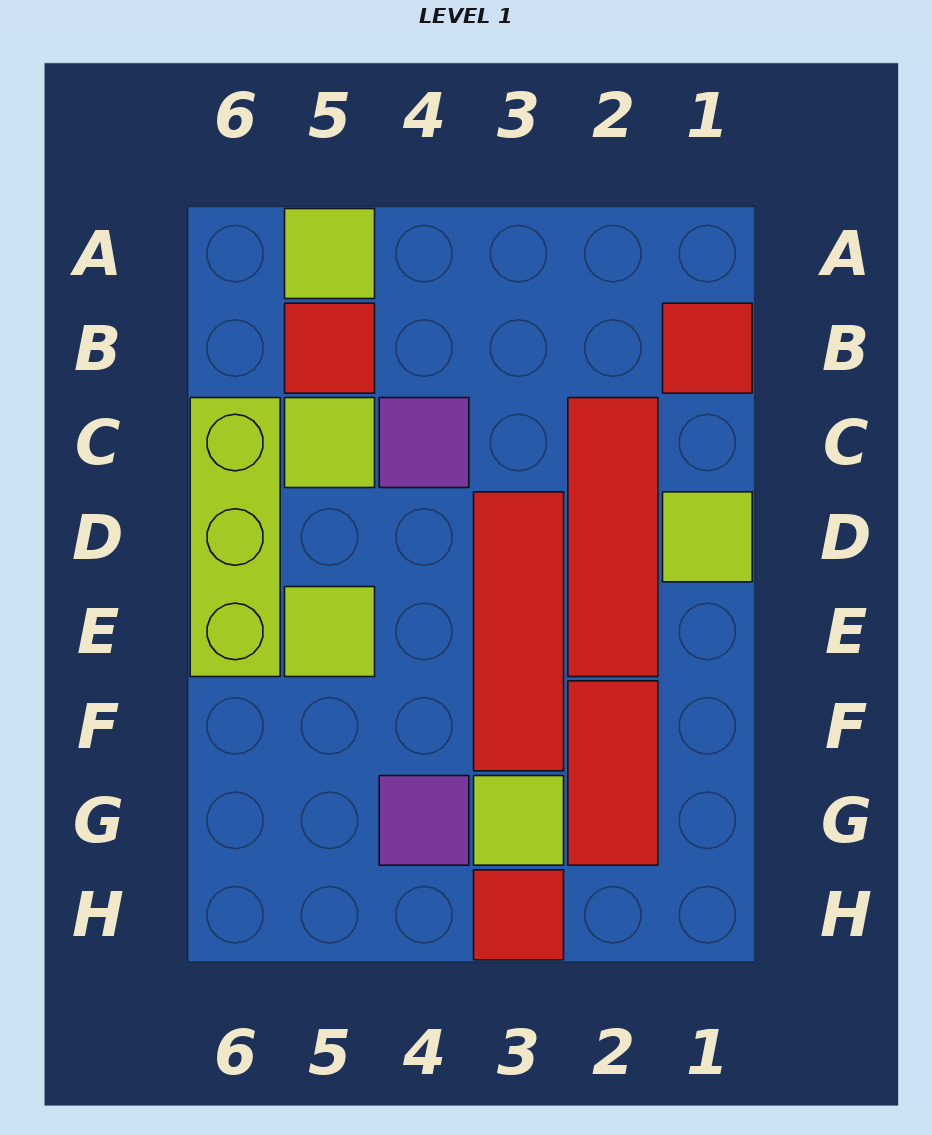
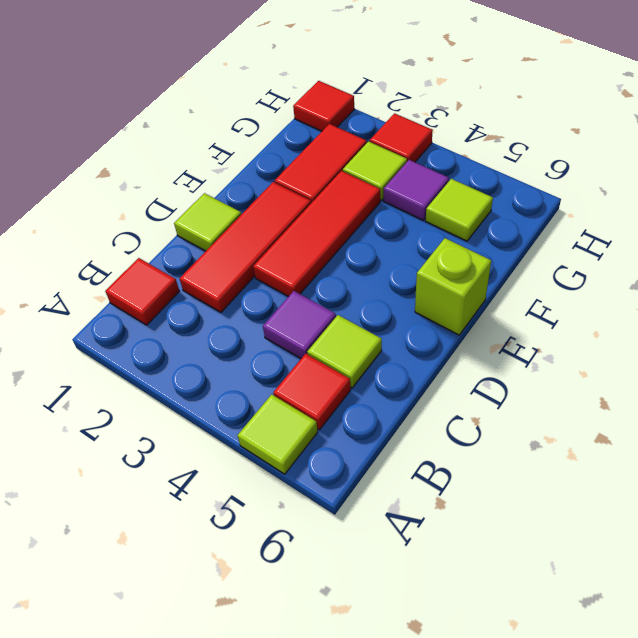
lime brick C6:E6 level 1 -> lime brick E6 level 1
lime tile E5 level 1 -> lime tile G5 level 1
none -> red tile H1 level 1

